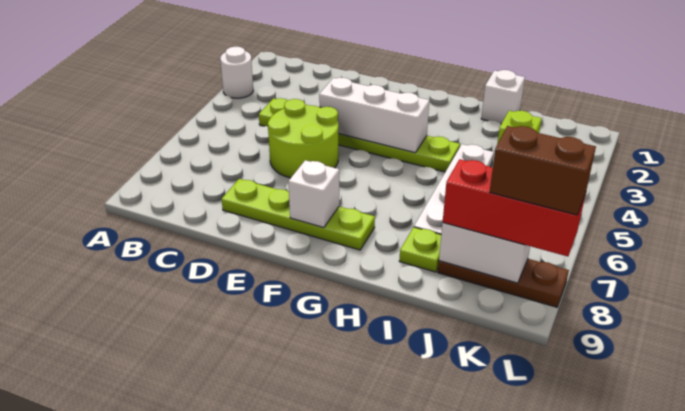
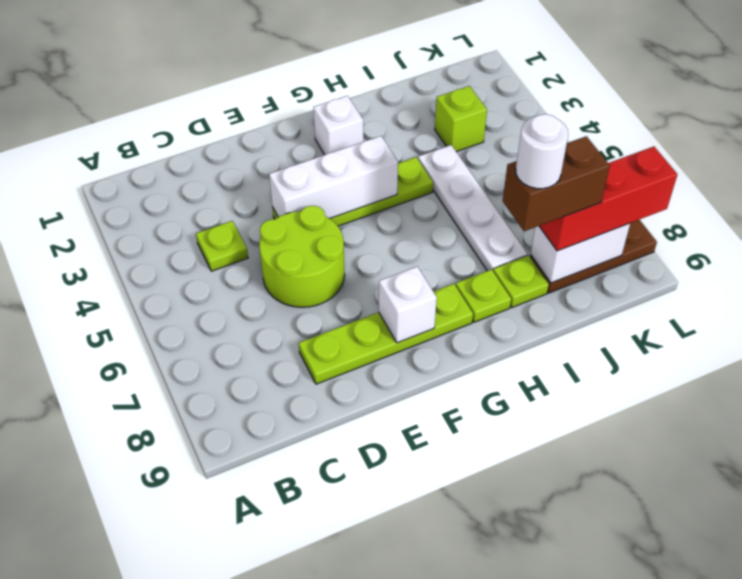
white round brick A3 level 1 -> white round brick I8 level 5
none -> lime plate H8 level 1
white brick I1 level 1 -> white brick G2 level 1
brown brick K8:L8 level 4 -> brown brick I8:J8 level 4

